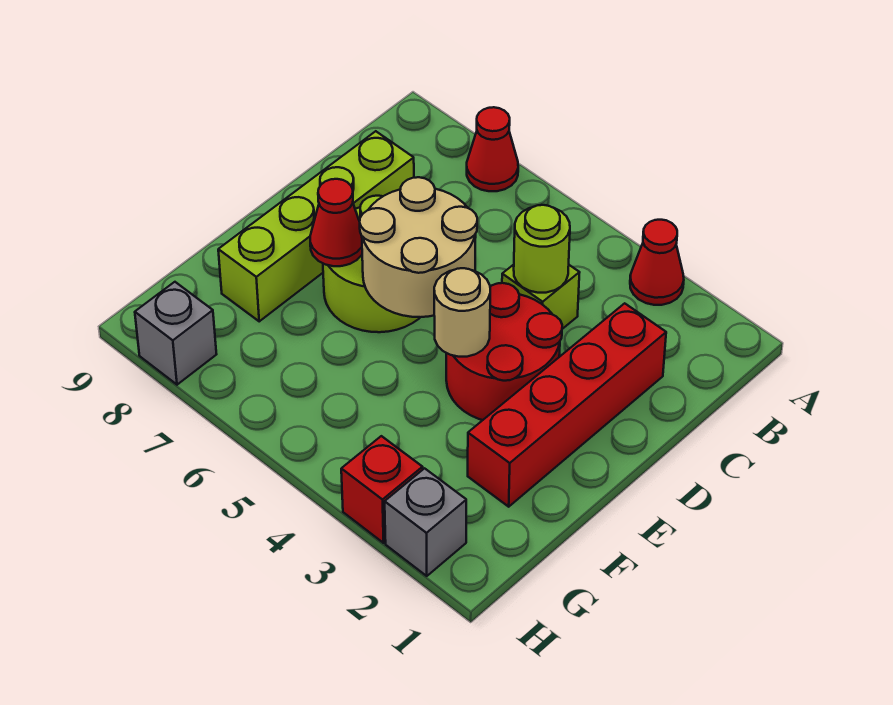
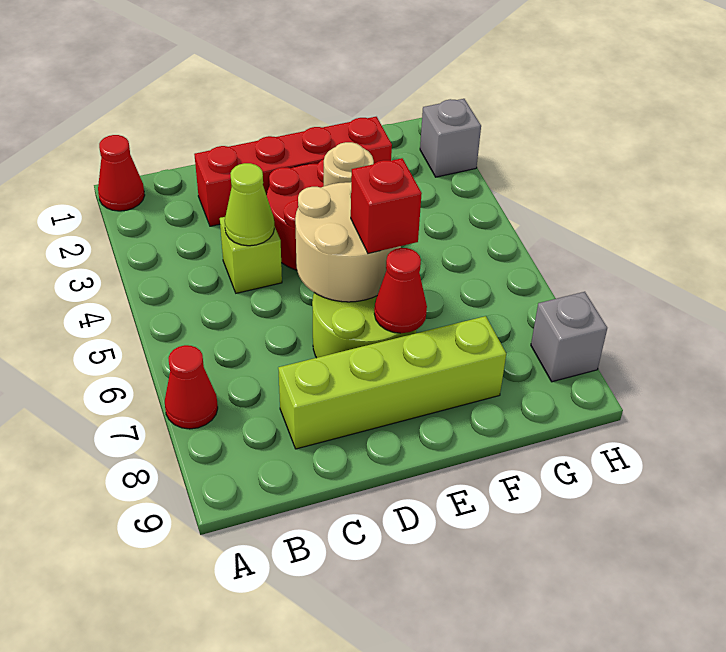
red cone A3 level 1 -> red cone A1 level 1
lime round brick C4 level 2 -> lime cone C4 level 2
red brick H3 level 1 -> red brick E6 level 3

